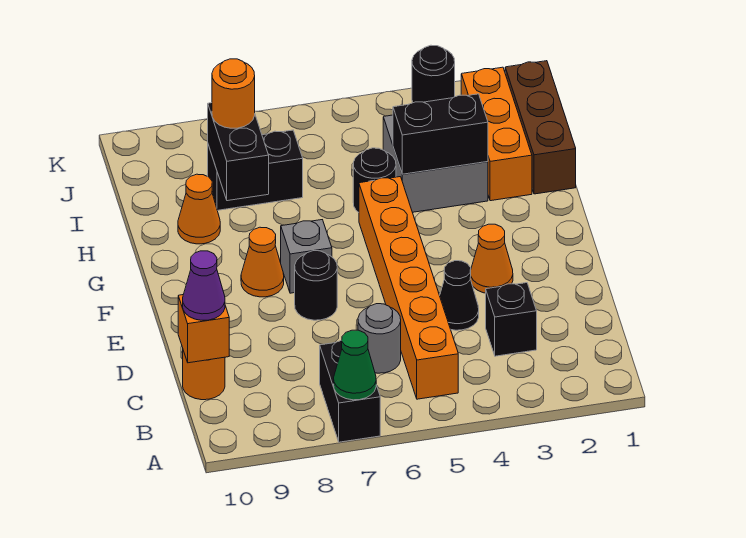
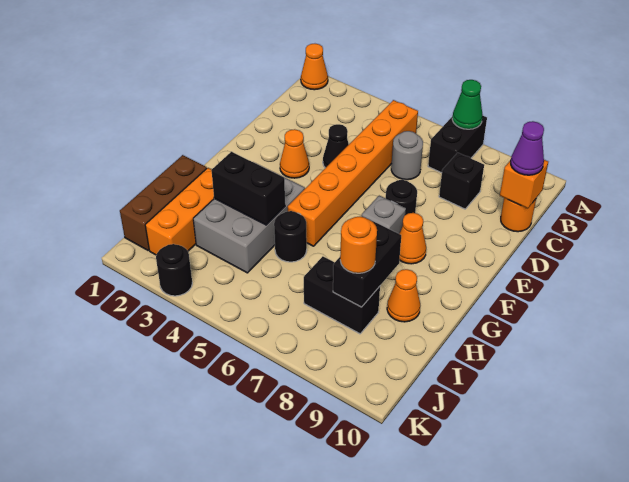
none -> orange cone A1 level 1
black brick C3 level 1 -> black brick C8 level 1
grey brick H3:I4 level 1 -> grey brick G3:I4 level 1

